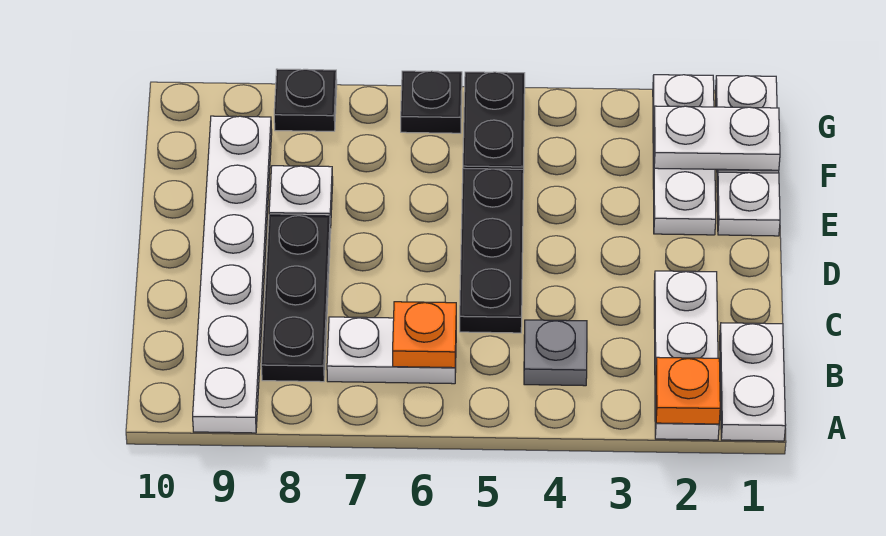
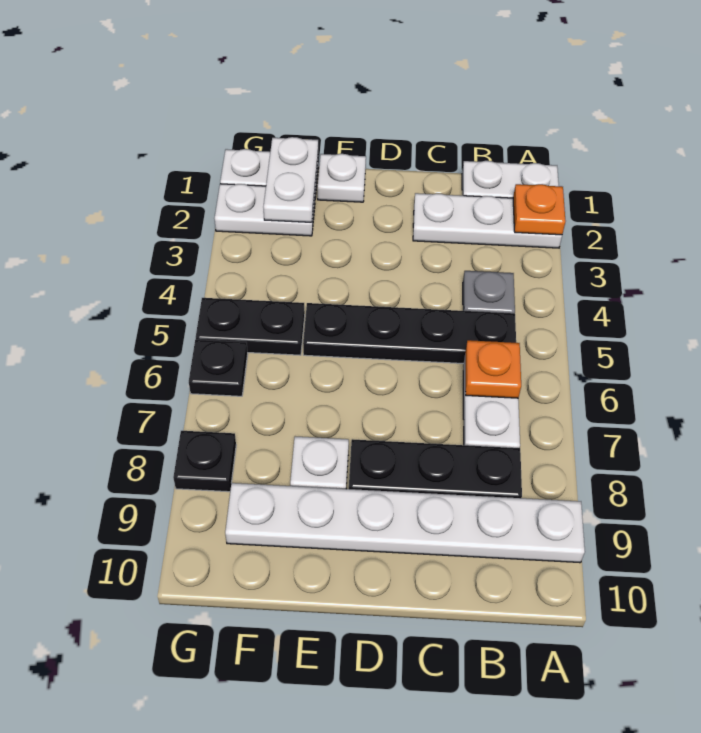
black plate C5:E5 level 1 -> black plate B5:E5 level 1
white plate E2:G2 level 1 -> white plate F2:G2 level 1

